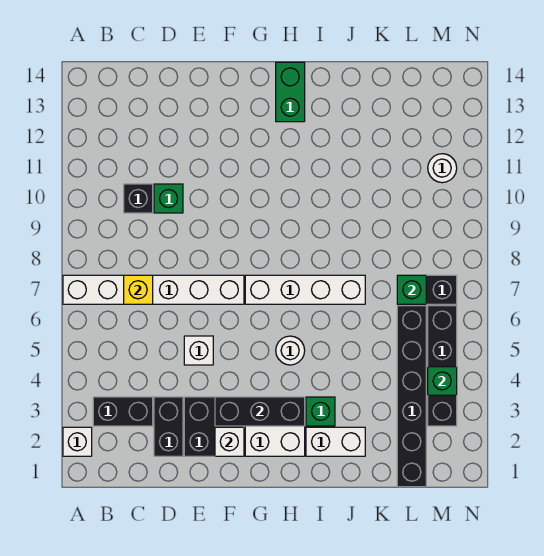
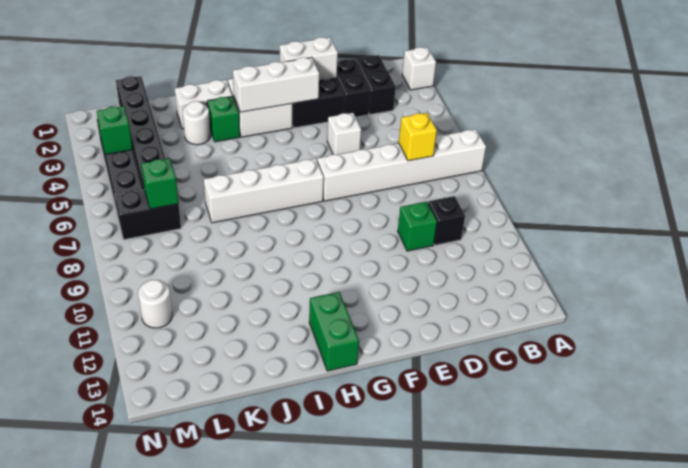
black brick B3:C3 level 1 -> black brick C2:C3 level 1
white brick F2 level 2 -> white brick E2:F2 level 2
black brick F3:H3 level 2 -> white brick F3:H3 level 2
white round brick H5 level 1 -> white round brick J3 level 1

